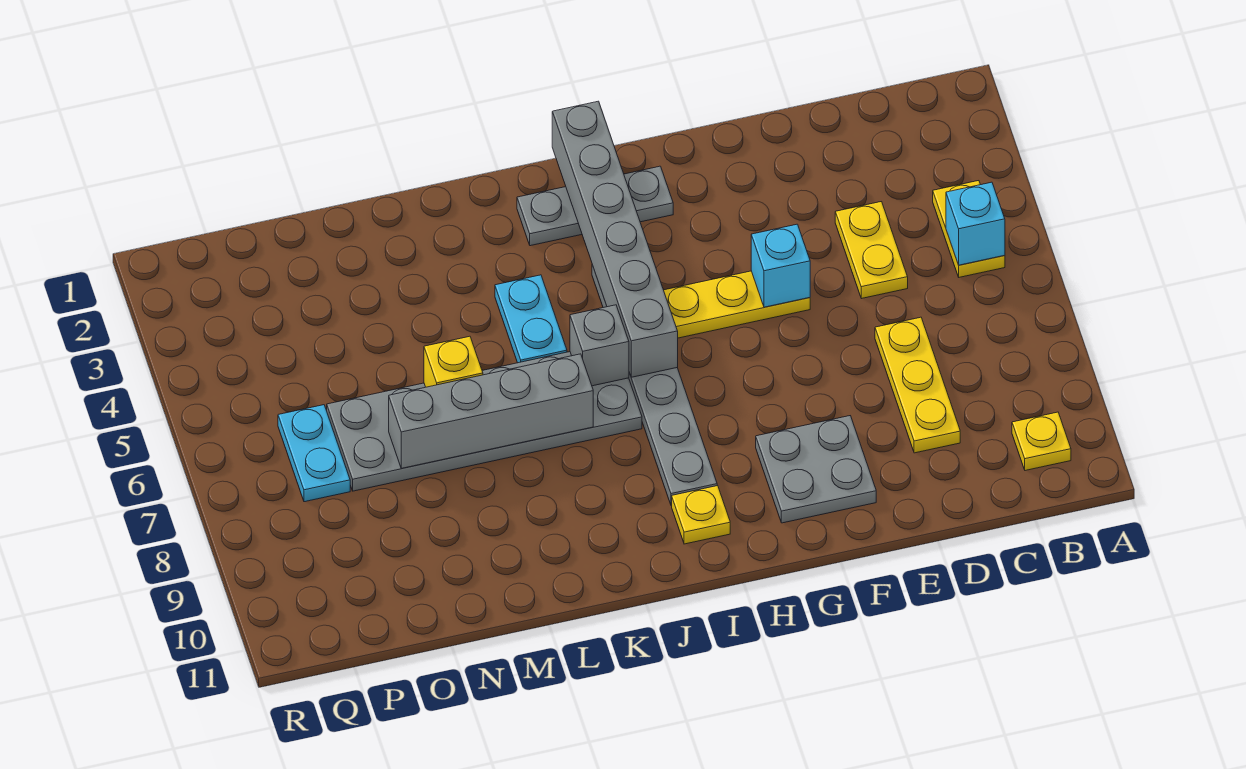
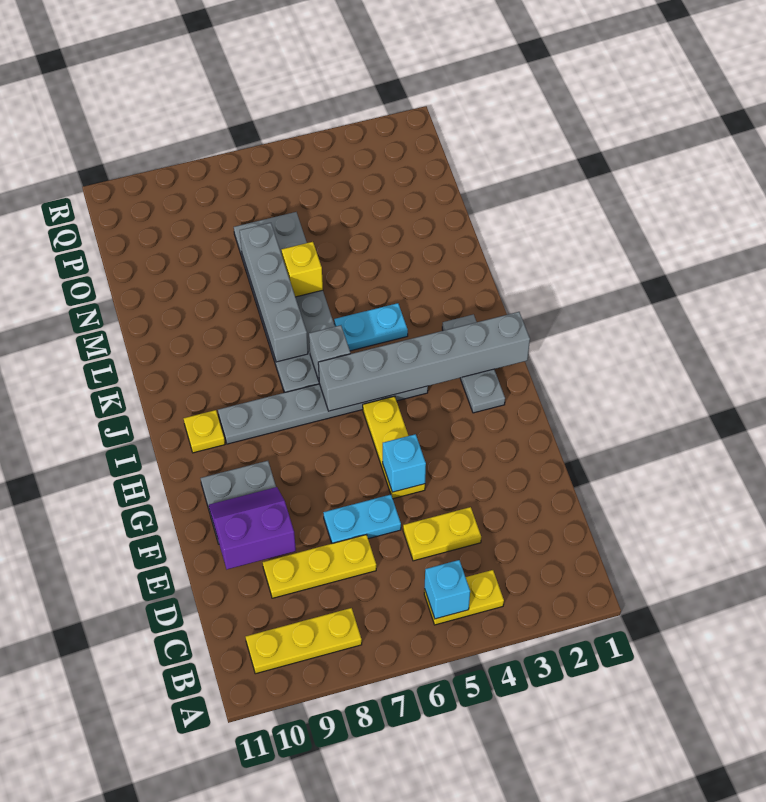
yellow plate B10 level 1 -> yellow plate B8:B10 level 1
none -> purple slope E9:F10 level 2 top E
cyan plate P6:P7 level 1 -> cyan plate E6:E7 level 1

